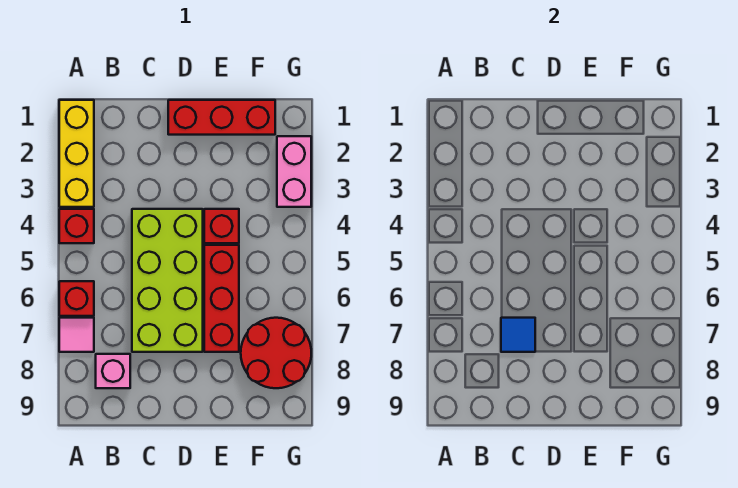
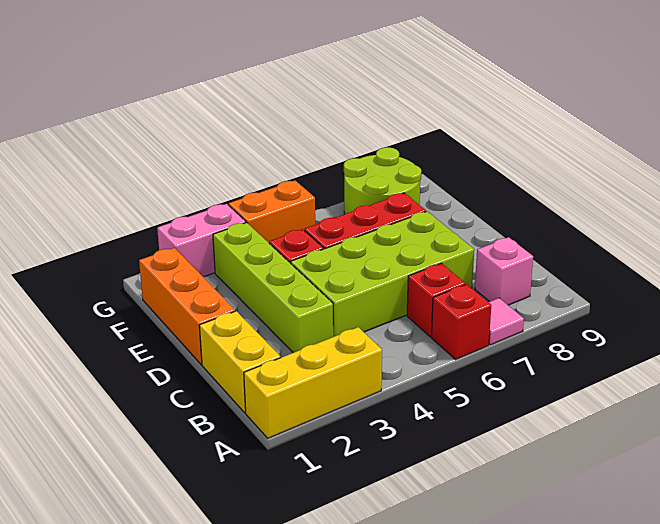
red brick A4 level 1 -> red brick B6 level 1
none -> yellow brick B1:C1 level 1
none -> lime brick C3:F3 level 1
blue tile C7 level 2 -> none
red brick D1:F1 level 1 -> orange brick D1:F1 level 1
red round brick F7:G8 level 1 -> lime round brick F7:G8 level 1
none -> orange brick G4:G5 level 1

